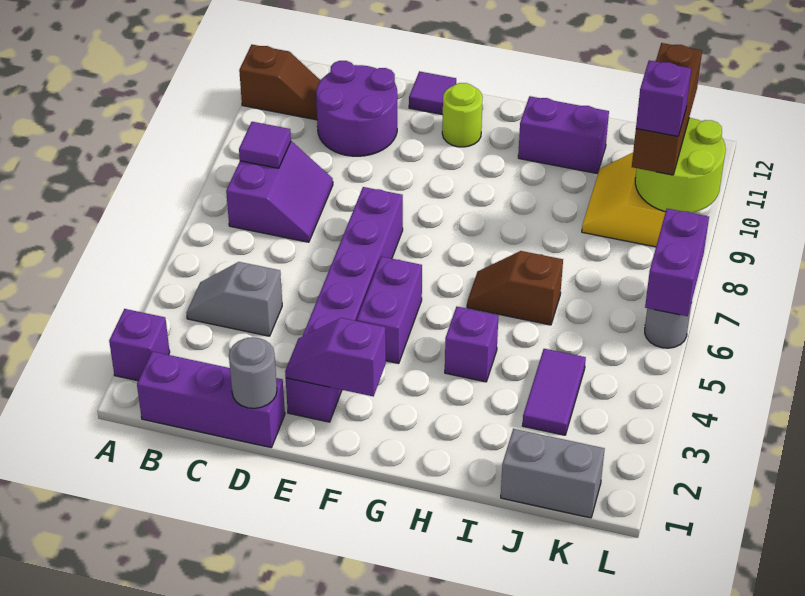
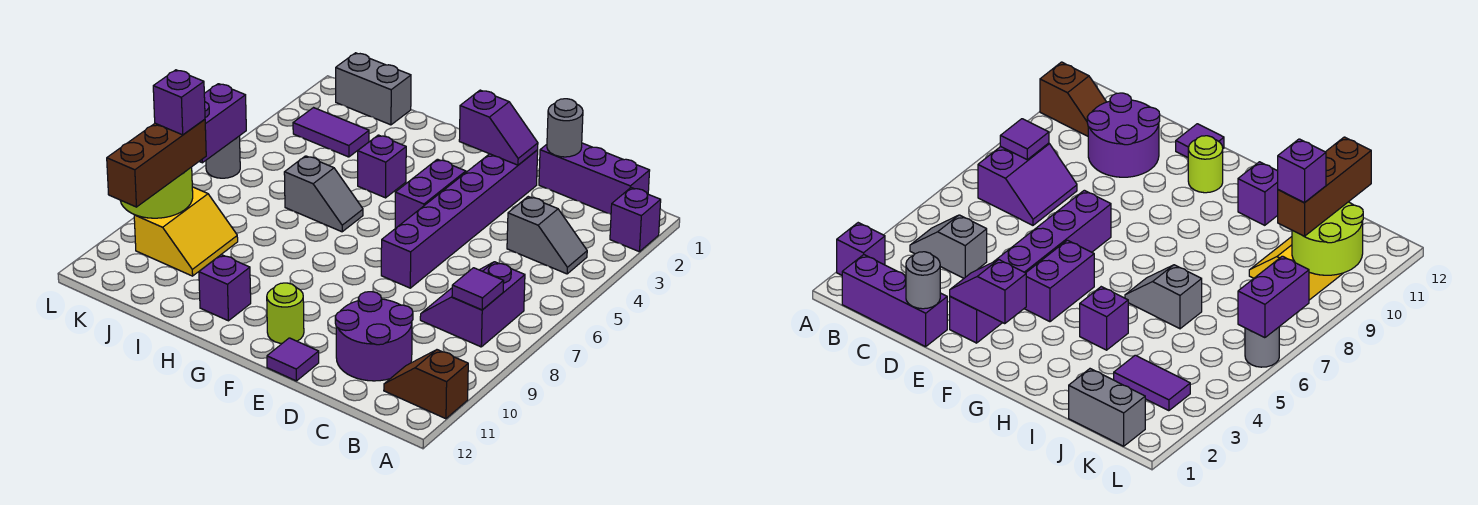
brown slope H6:I6 level 1 top I -> grey slope H6:I6 level 1 top I
purple brick H11:I11 level 1 -> purple brick H11 level 1
purple tile J3:J4 level 1 -> purple tile J3:K3 level 1

